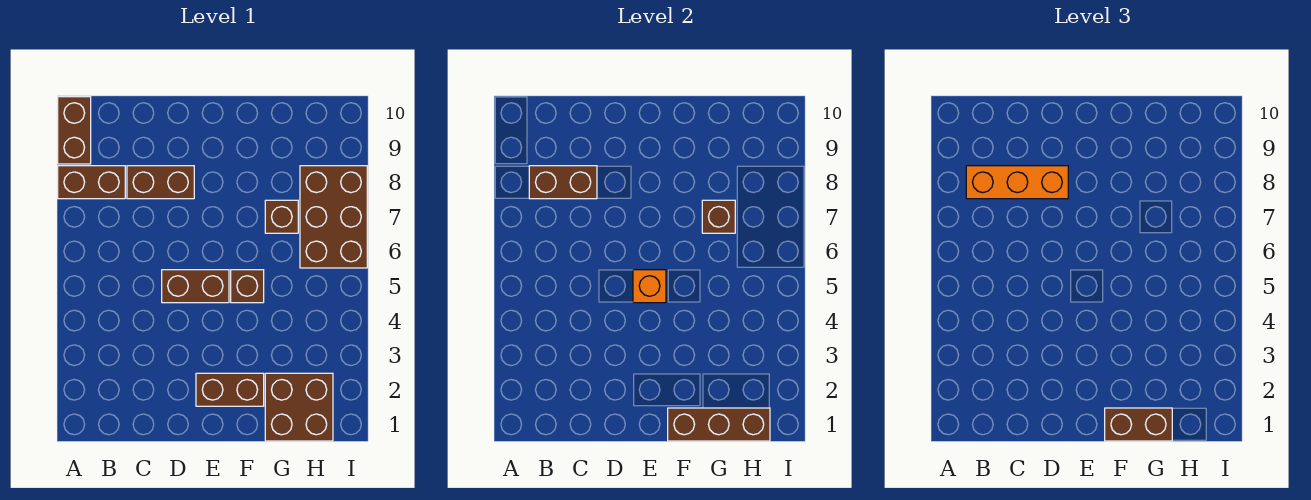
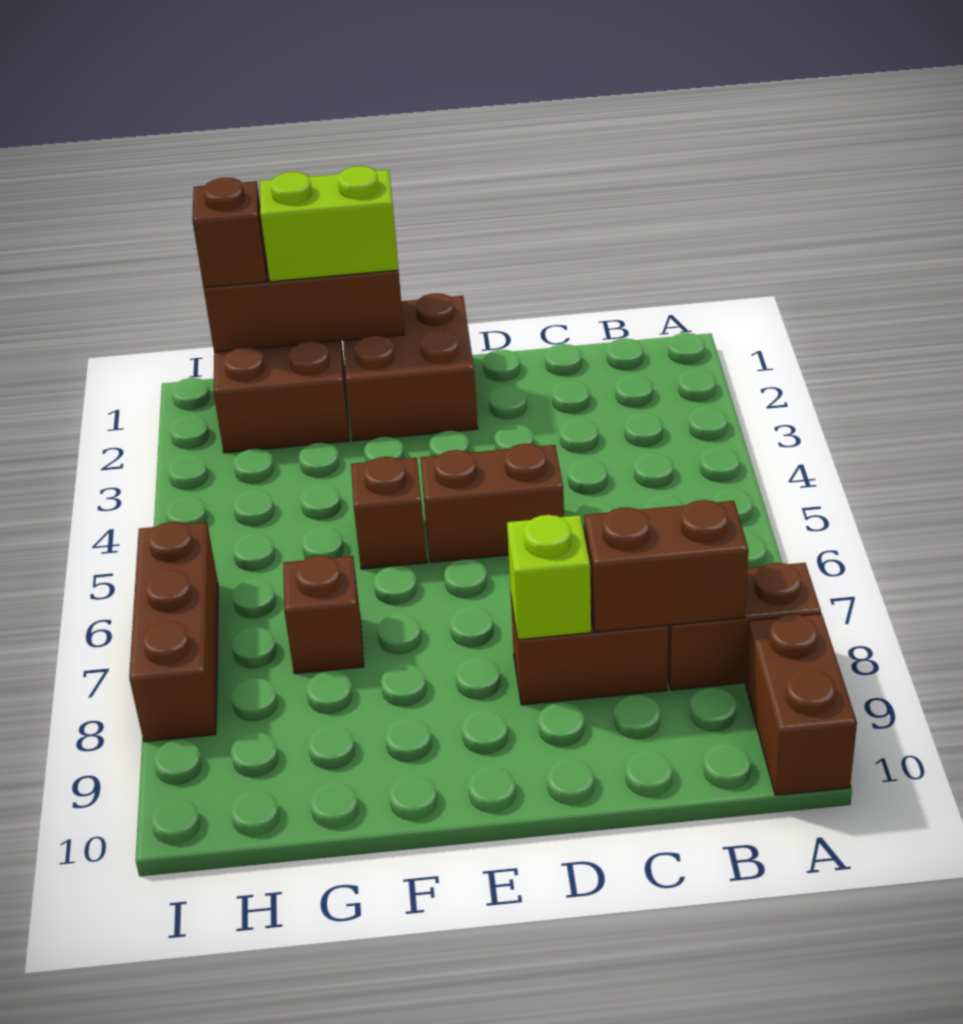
orange brick B8:D8 level 3 -> none
none -> lime brick D8 level 2
brown brick E2:F2 level 1 -> brown brick E1:F2 level 1
orange brick E5 level 2 -> none
brown brick F1:G1 level 3 -> lime brick F1:G1 level 3
brown brick G7 level 2 -> brown brick H1 level 3
brown brick H6:I8 level 1 -> brown brick I6:I8 level 1

